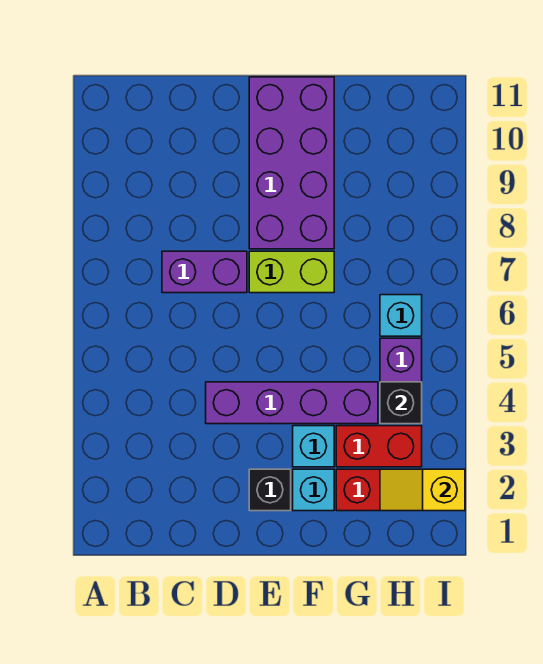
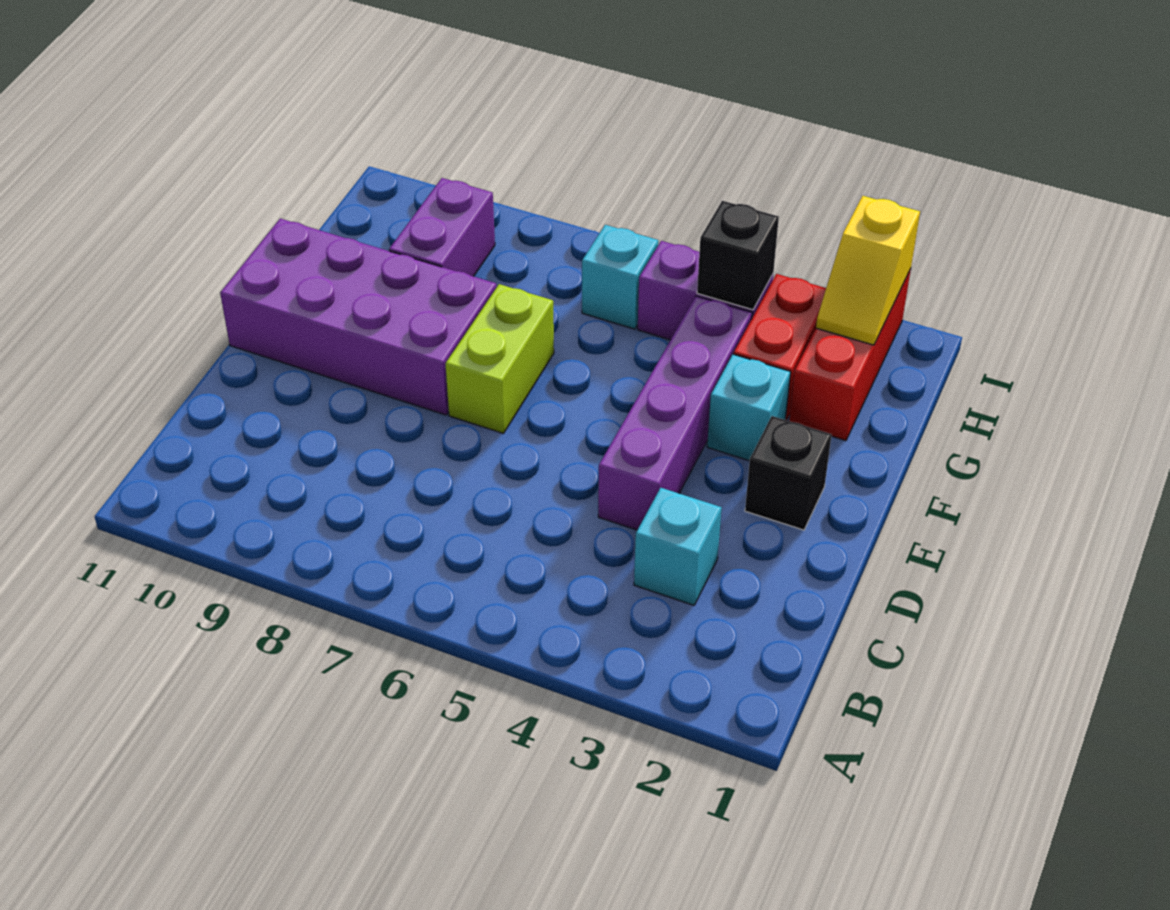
purple brick C7:D7 level 1 -> purple brick G9:H9 level 1
cyan brick F2 level 1 -> cyan brick C3 level 1

